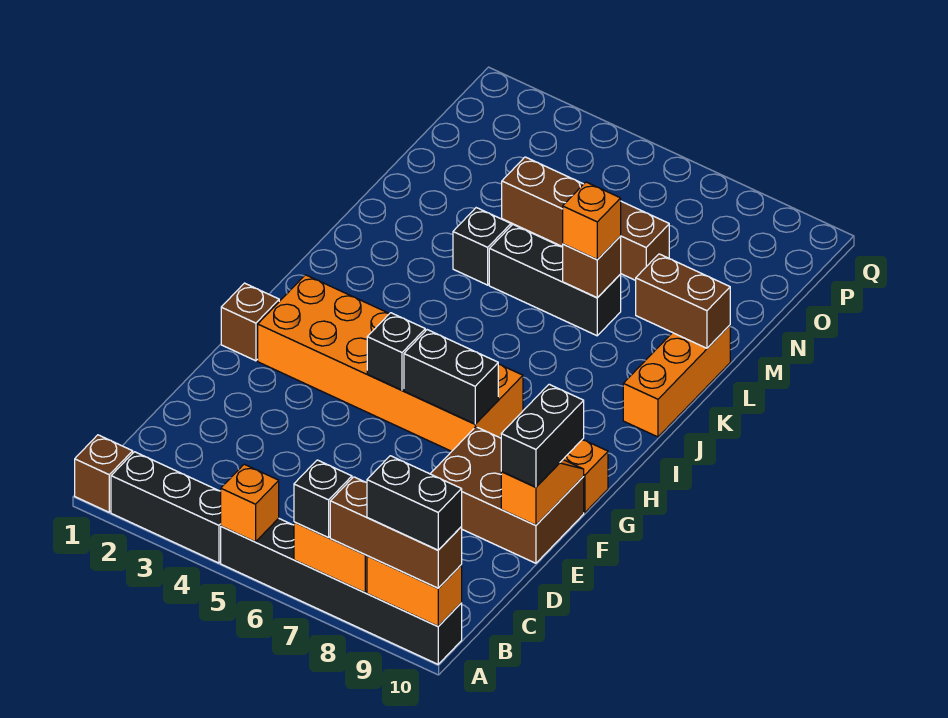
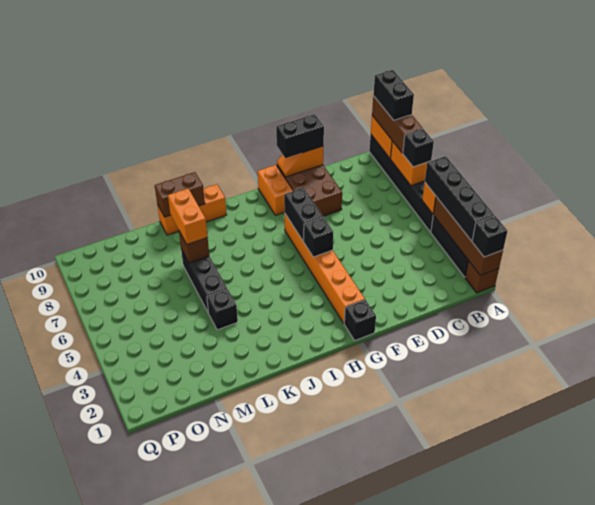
none -> black brick A1 level 3
none -> black brick A2:A5 level 3
brown brick G1 level 1 -> black brick G1 level 1
orange brick G2:H7 level 1 -> orange brick G2:G7 level 1
orange brick L7 level 3 -> orange brick L7:L8 level 3
brown brick L9:L10 level 2 -> brown brick K10:L10 level 2
brown brick N4:N7 level 1 -> brown brick A1:A4 level 2

